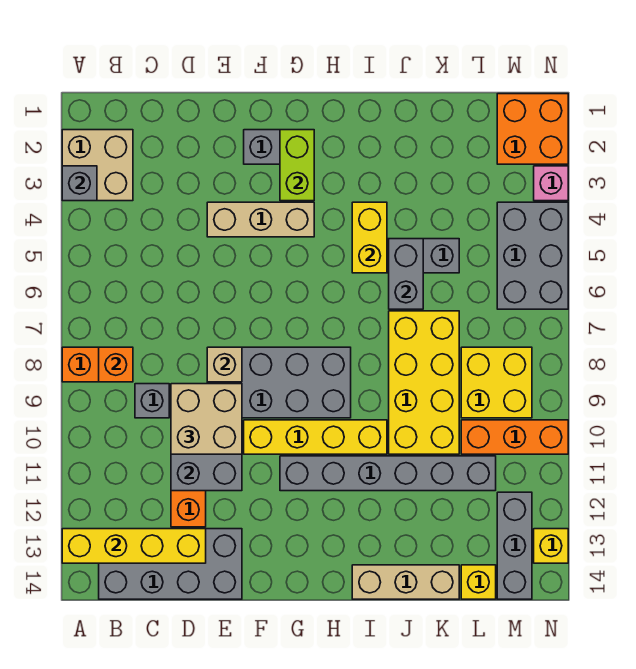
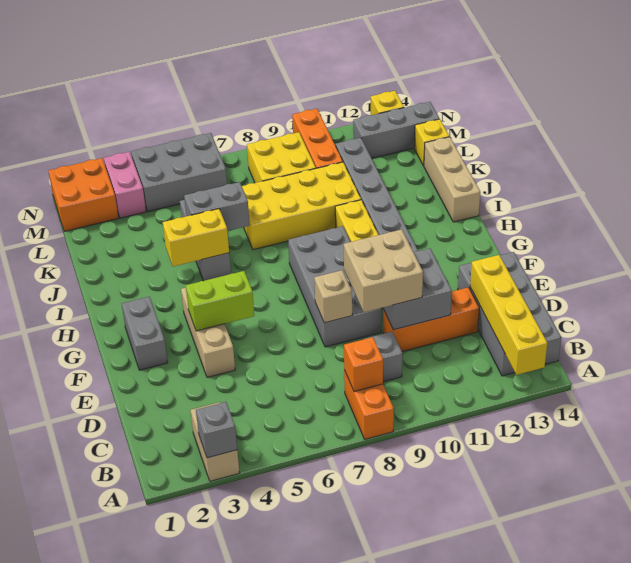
tan brick A2:B3 level 1 -> tan brick A3:B3 level 1
lime brick G2:G3 level 2 -> lime brick F4:F5 level 2
pink brick N3 level 1 -> pink brick M3:N3 level 1

